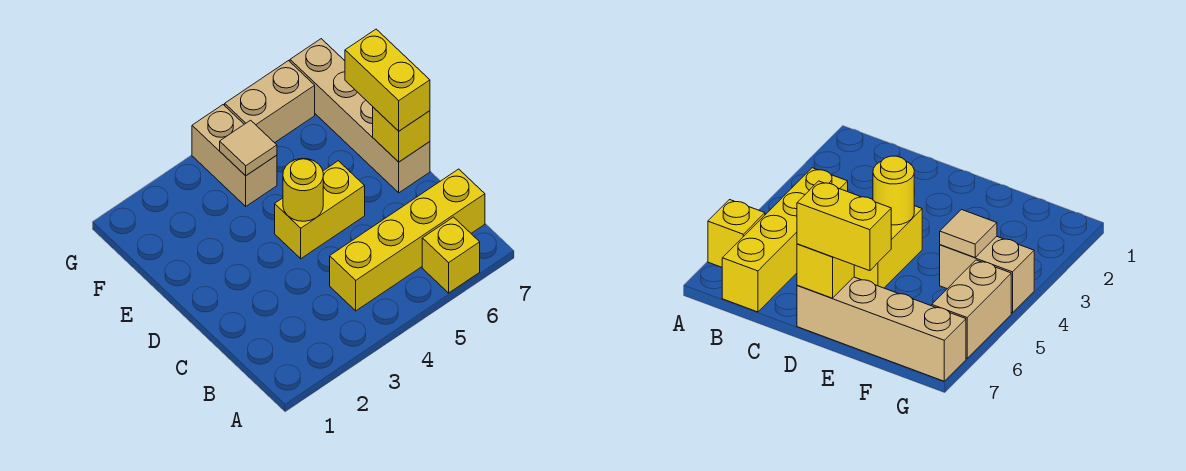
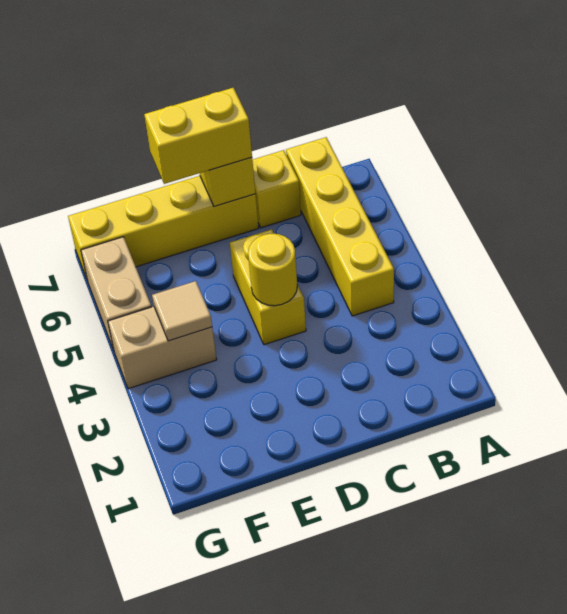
yellow brick A6 level 1 -> yellow brick C7 level 1
tan brick D7:G7 level 1 -> yellow brick D7:G7 level 1

